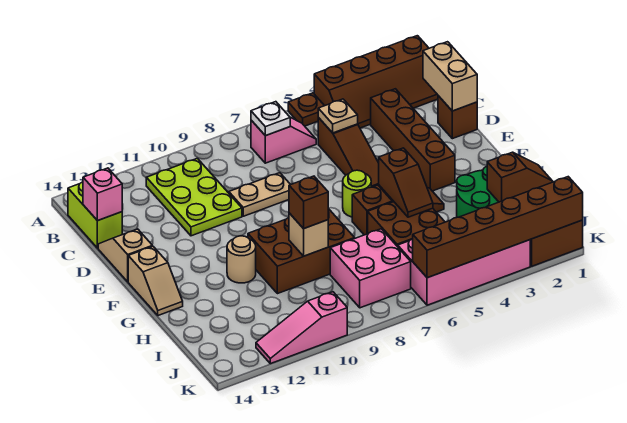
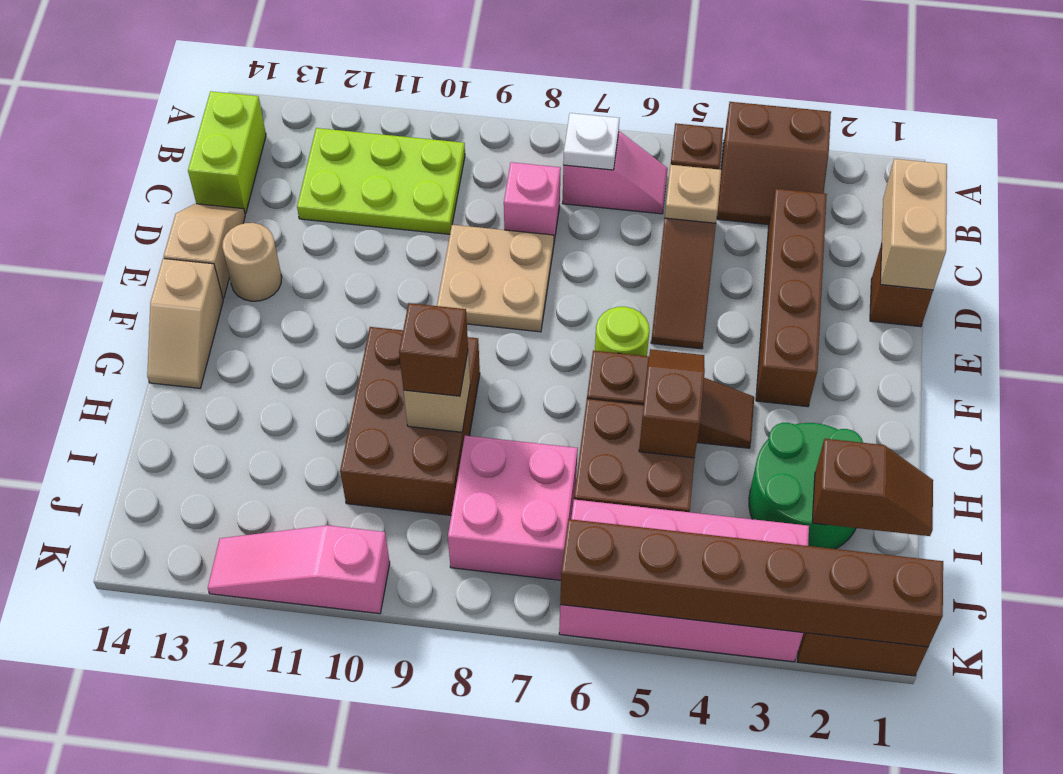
brown slope A1:B4 level 1 top A -> brown slope A3:B4 level 1 top A
lime plate B10:D11 level 1 -> lime plate B10:C12 level 1
pink brick C14 level 2 -> pink brick C8 level 1
tan plate D8:D9 level 1 -> tan plate D8:E9 level 1
brown slope G5:H5 level 2 top G -> brown slope G5:H5 level 2 top H
brown brick G8:H10 level 1 -> brown brick G9:I10 level 1
tan round brick G11 level 1 -> tan round brick E13 level 1

